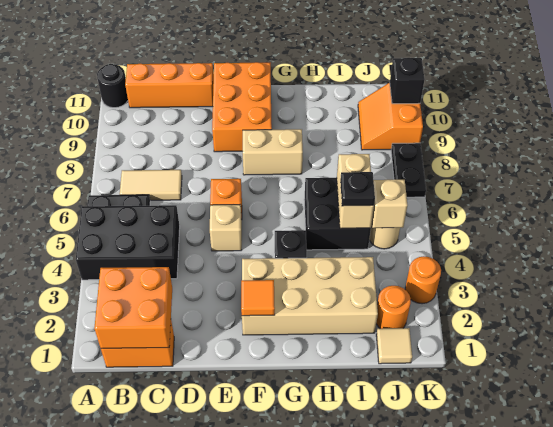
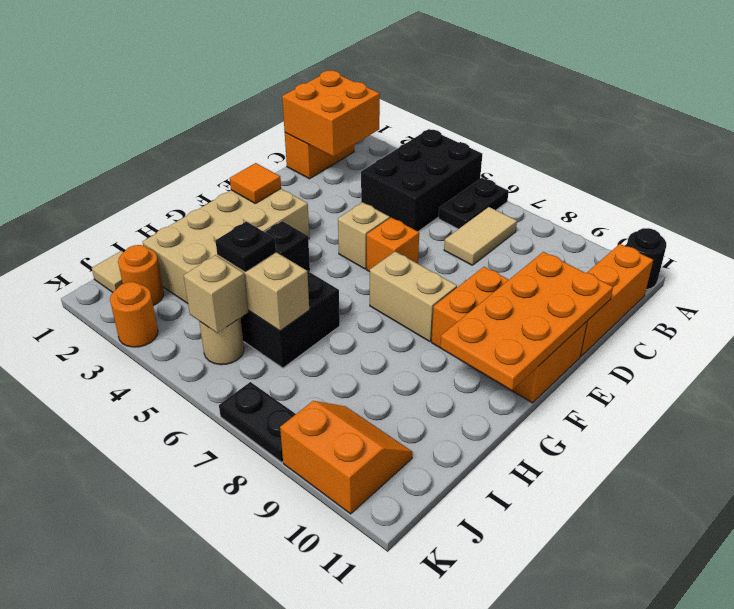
none -> orange plate D10:G11 level 2
tan brick F8:G8 level 1 -> tan brick F7:F8 level 1
black brick K10 level 2 -> none

